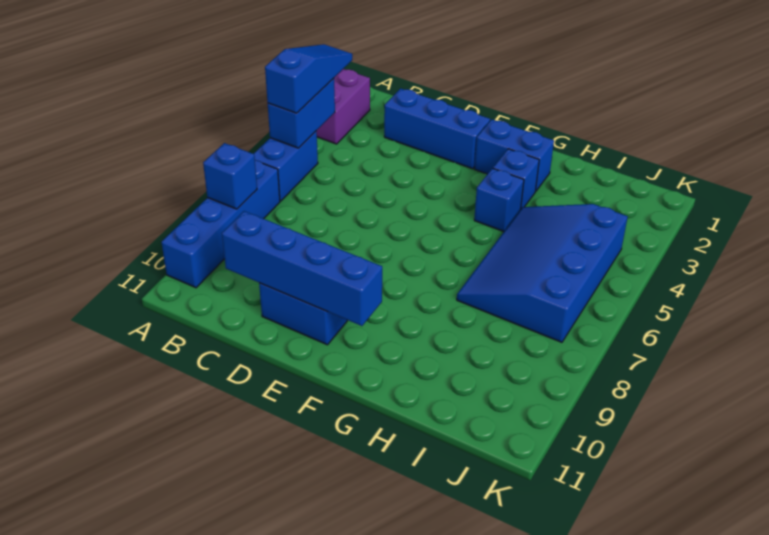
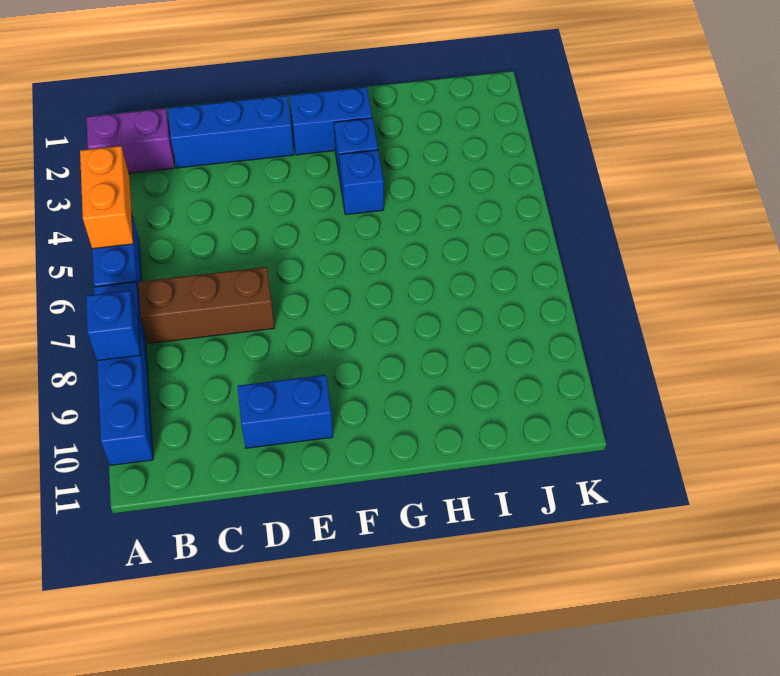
purple brick A2:A3 level 1 -> purple brick A2:B2 level 1
blue slope A3:A5 level 3 top 5 -> none
blue brick A4:A5 level 2 -> orange brick A4:A5 level 2
none -> brown brick B7:D7 level 1
blue brick C10:F10 level 2 -> none
blue slope H4:J7 level 1 top J -> none

